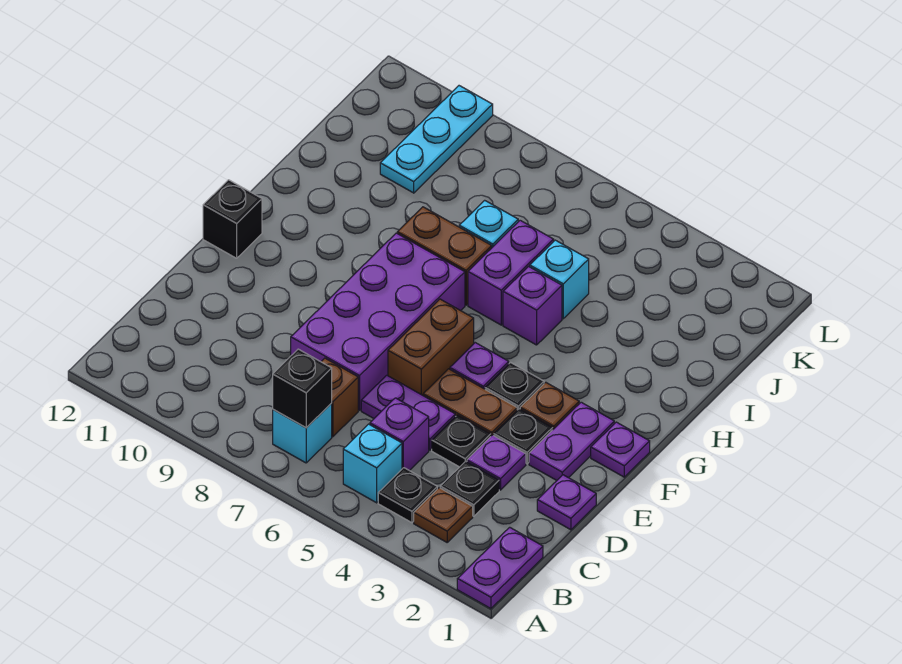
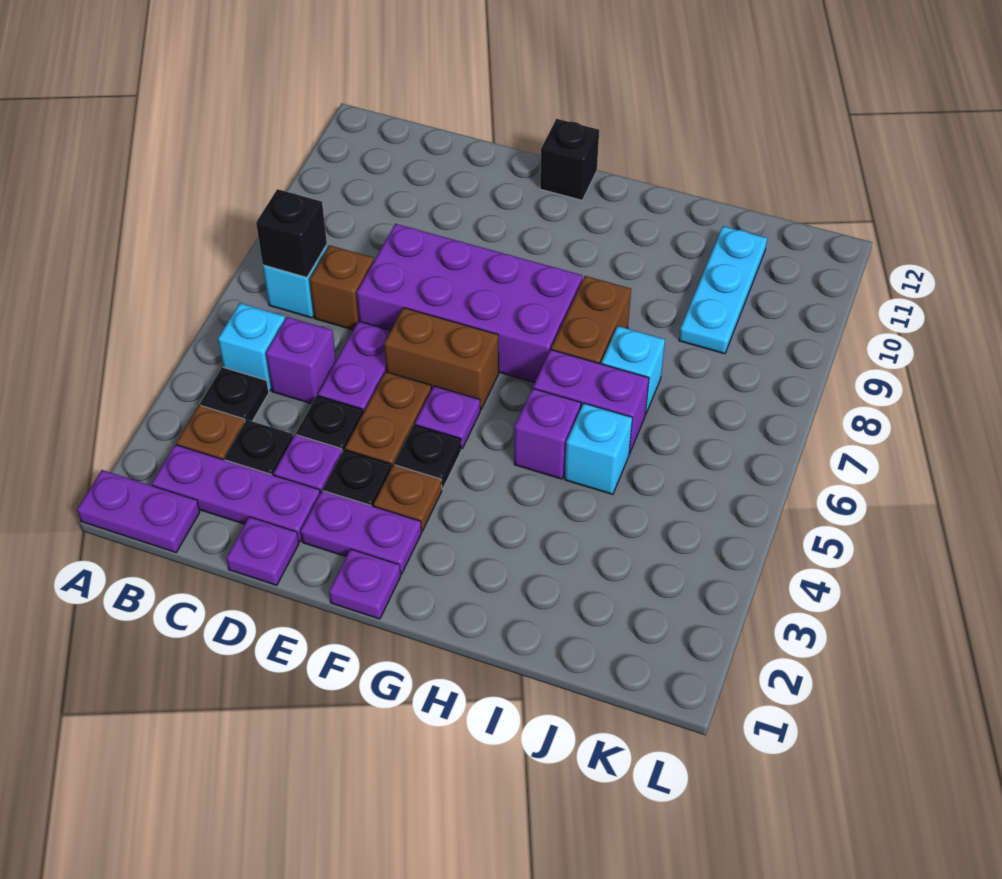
none -> purple plate B2:D2 level 1
cyan plate J10:L10 level 1 -> cyan plate J9:J11 level 1

